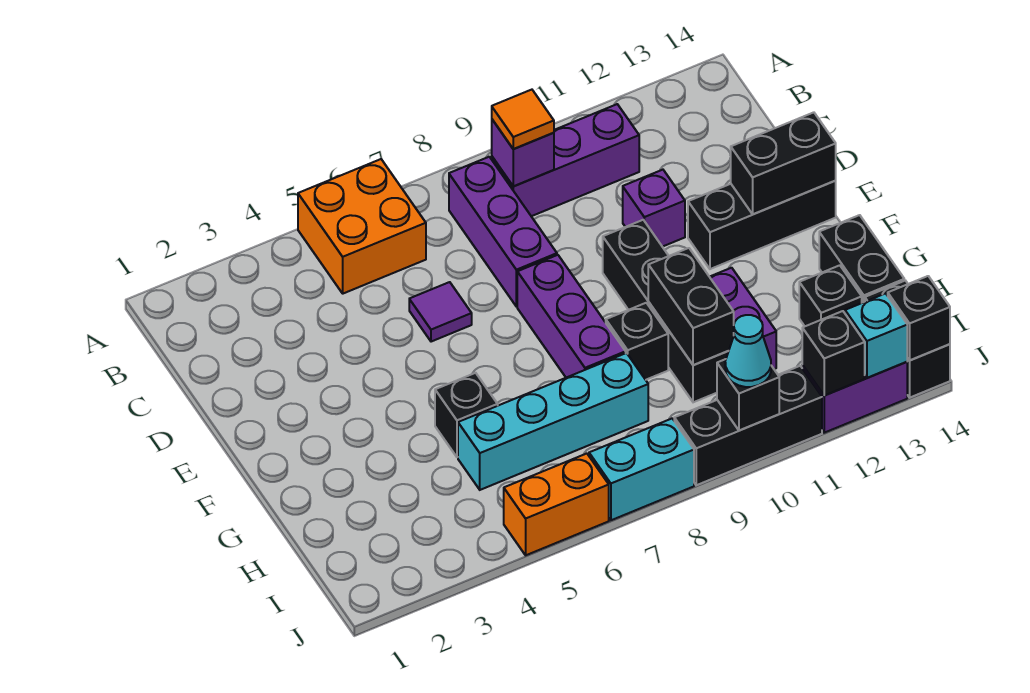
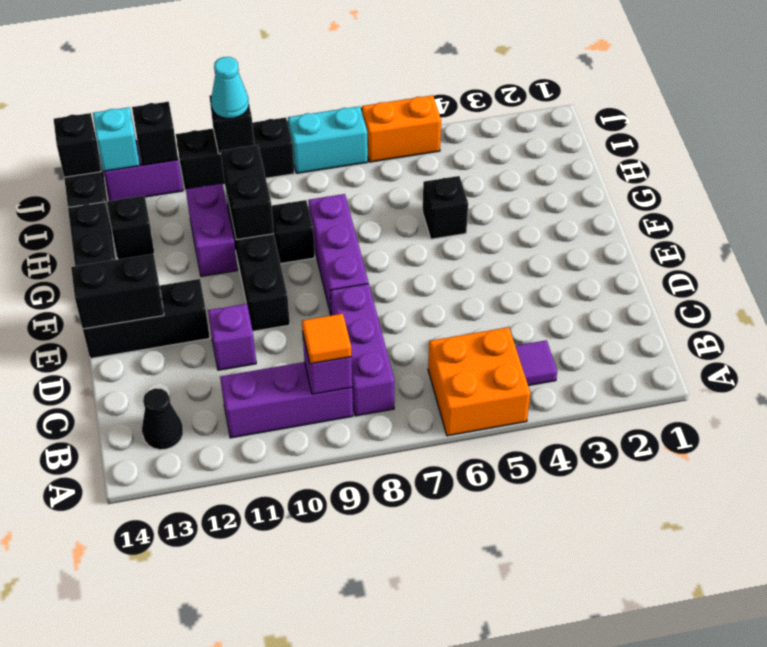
none -> black cone B13 level 1
purple tile D6 level 1 -> purple tile B4 level 1
cyan brick H5:H8 level 1 -> none

